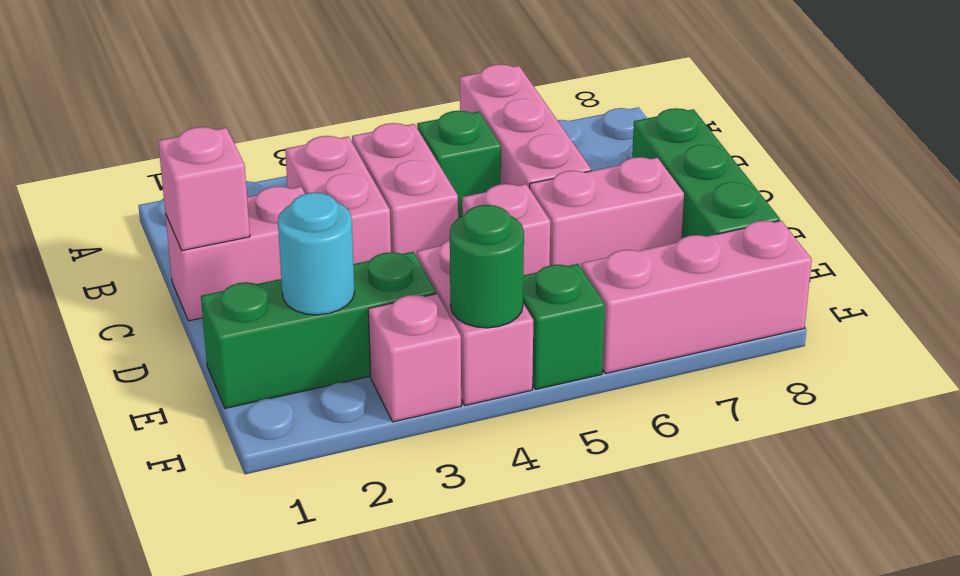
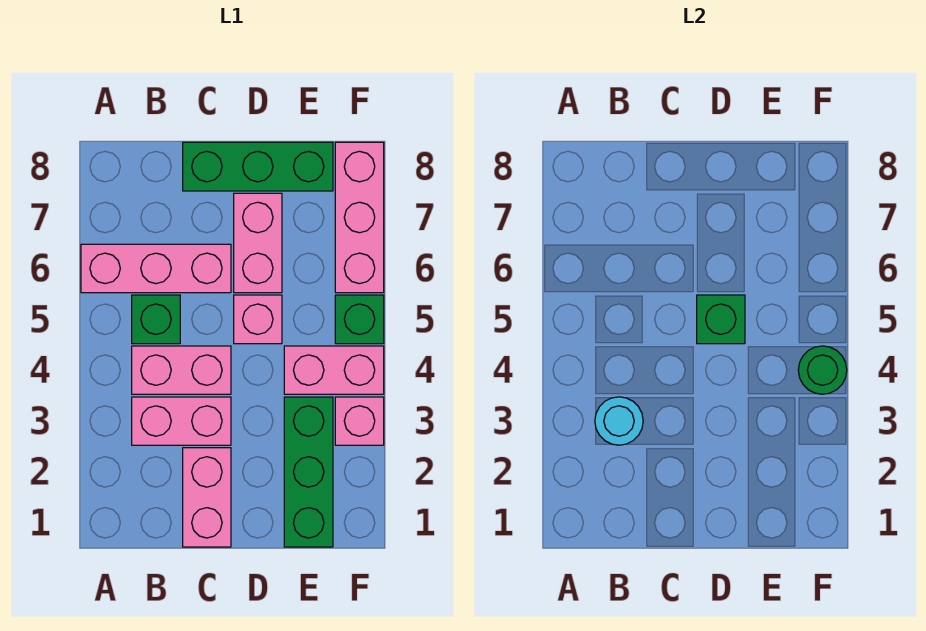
pink brick C1 level 2 -> none
none -> green brick D5 level 2
cyan round brick E2 level 2 -> cyan round brick B3 level 2

